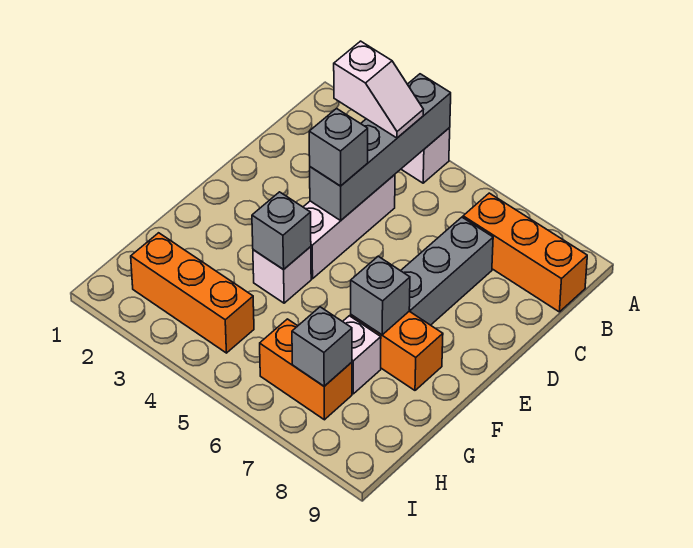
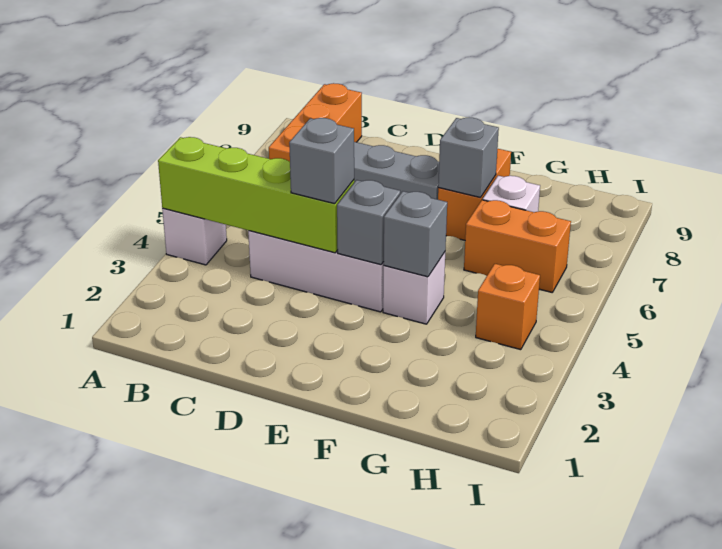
grey brick A4:D4 level 2 -> lime brick A4:D4 level 2
white slope B3:B4 level 3 top 3 -> none
orange brick H2:H4 level 1 -> orange brick H4 level 1
orange brick H6:H7 level 1 -> orange brick G6:H6 level 1
grey brick H7 level 2 -> grey brick E4 level 2

